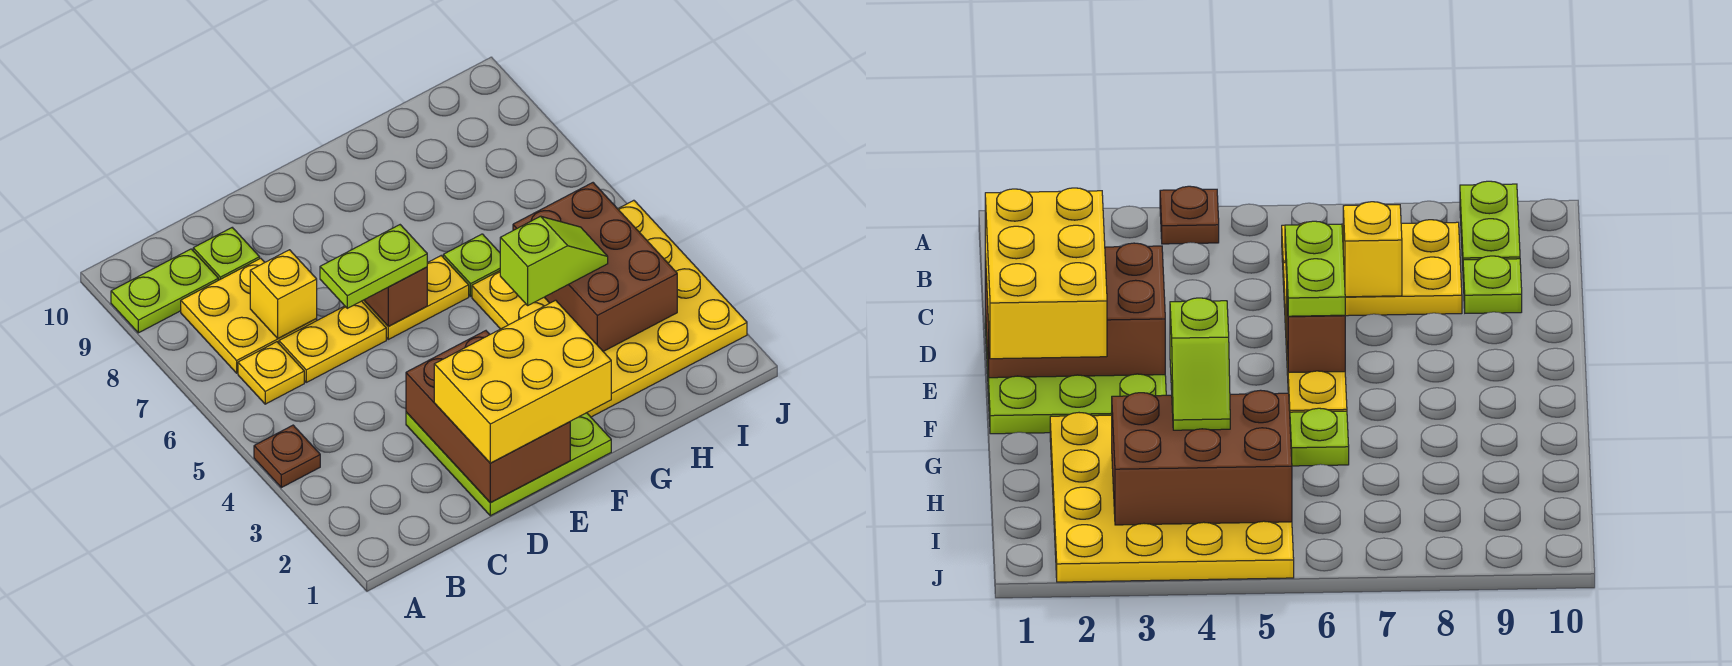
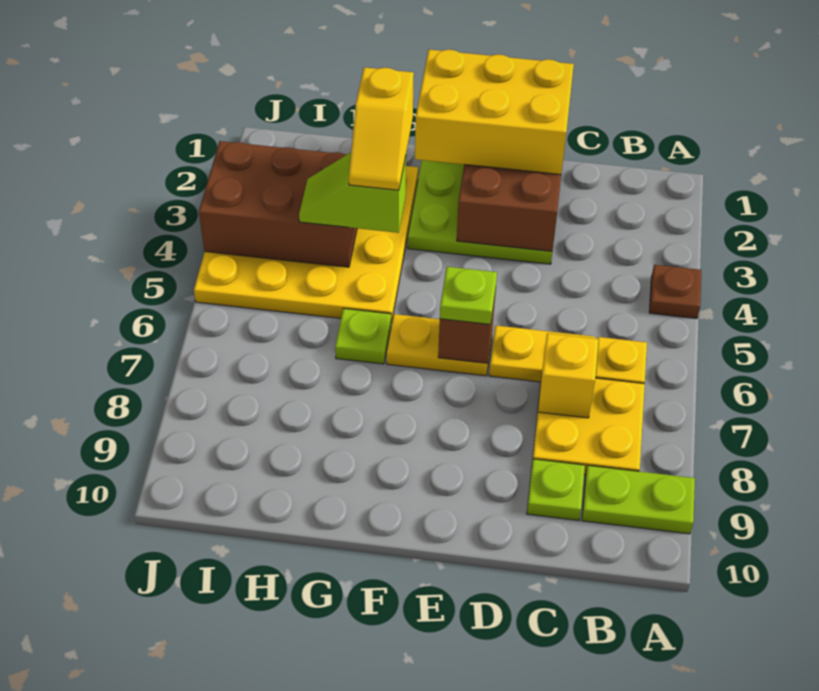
lime plate D6:E6 level 3 -> lime plate E6 level 3
none -> yellow slope G3:G4 level 4 top 3
brown brick H3:I5 level 2 -> brown brick H3:J4 level 2

